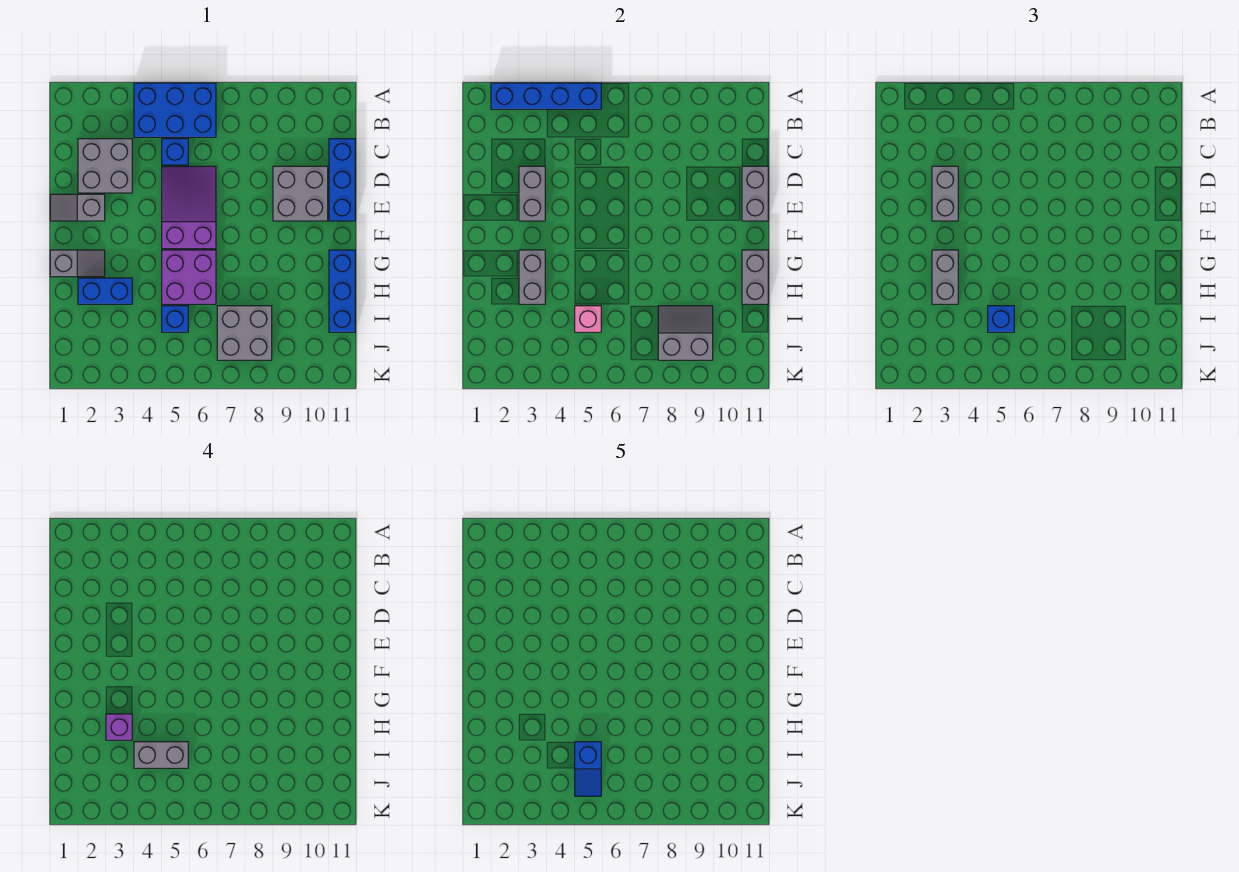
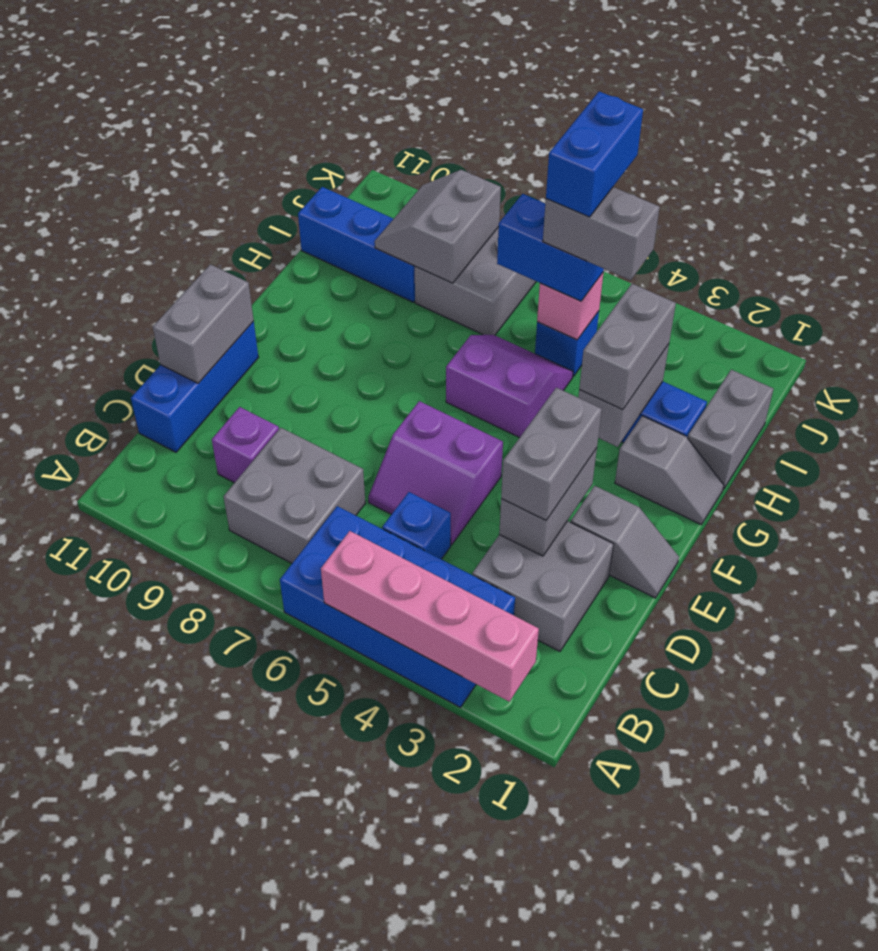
blue brick A2:A5 level 2 -> pink brick A2:A5 level 2
blue brick A4:B6 level 1 -> blue brick A3:B6 level 1
purple slope D5:F6 level 1 top F -> purple slope D5:E6 level 1 top E
grey brick D9:E10 level 1 -> grey brick B7:C8 level 1
grey slope G1:G2 level 1 top 1 -> grey slope G1:G2 level 1 top 2
purple brick G5:H6 level 1 -> purple slope G5:H6 level 1 top G
blue brick G11:I11 level 1 -> blue brick I9:I11 level 1
grey brick G11:H11 level 2 -> grey brick H1:I1 level 1
purple brick H3 level 4 -> purple brick C9 level 1
blue brick I5 level 3 -> blue brick I5:I6 level 3
blue slope I5:J5 level 5 top I -> blue brick I5:J5 level 5
grey slope I8:J9 level 2 top J -> grey slope I8:J9 level 2 top 8

